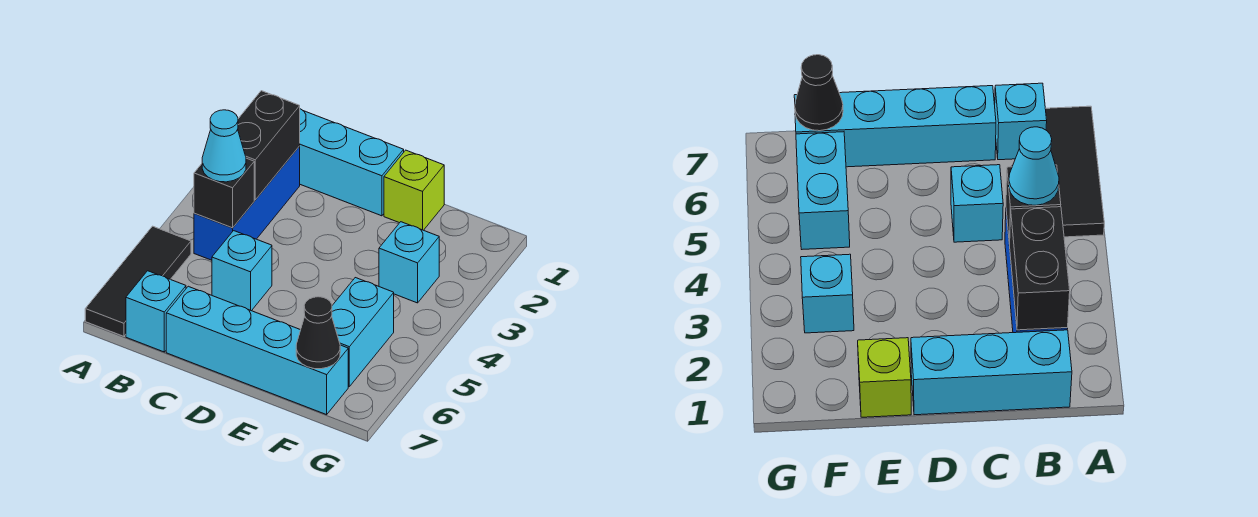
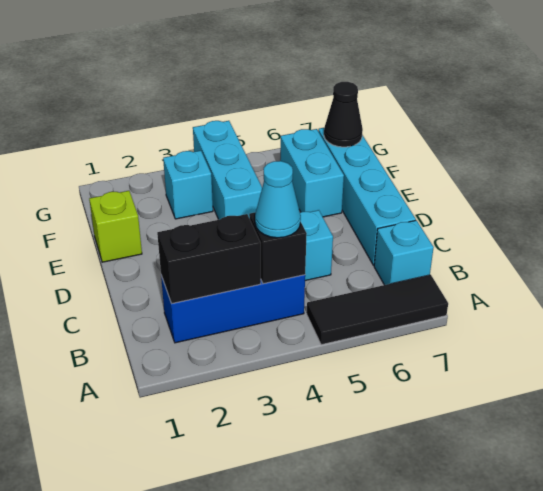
cyan brick B1:D1 level 1 -> cyan brick E4:G4 level 1
cyan brick F5:F6 level 1 -> cyan brick E6:F6 level 1

